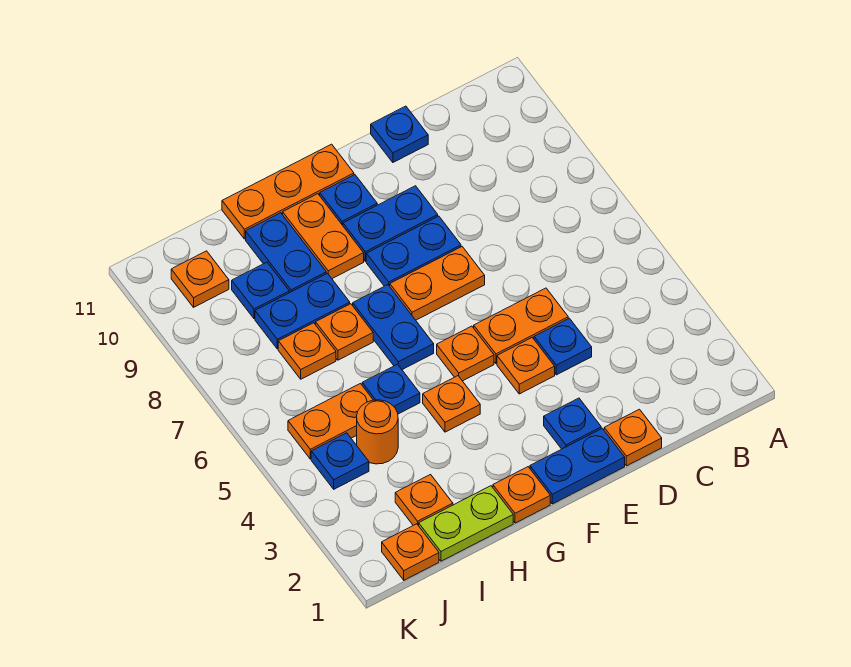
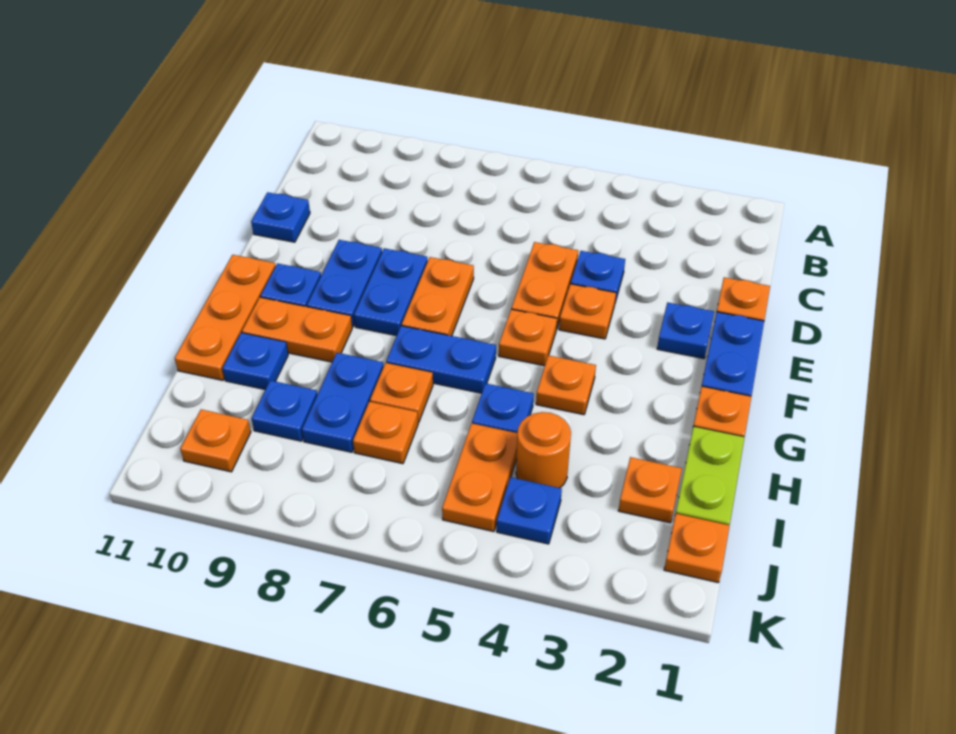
blue plate H9:H10 level 1 -> blue plate H10 level 1

